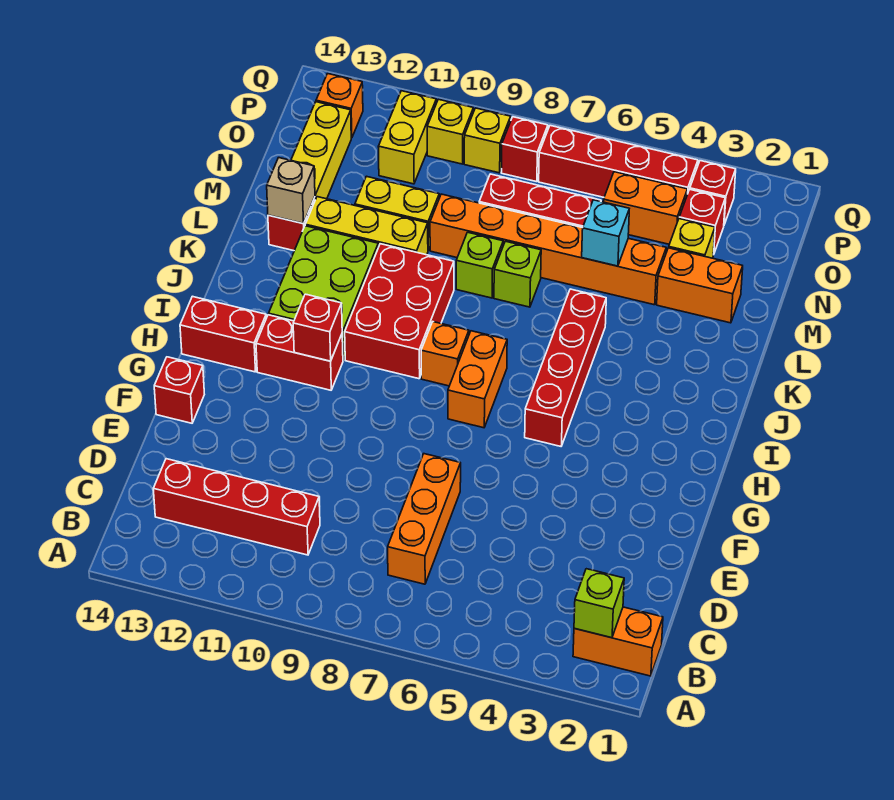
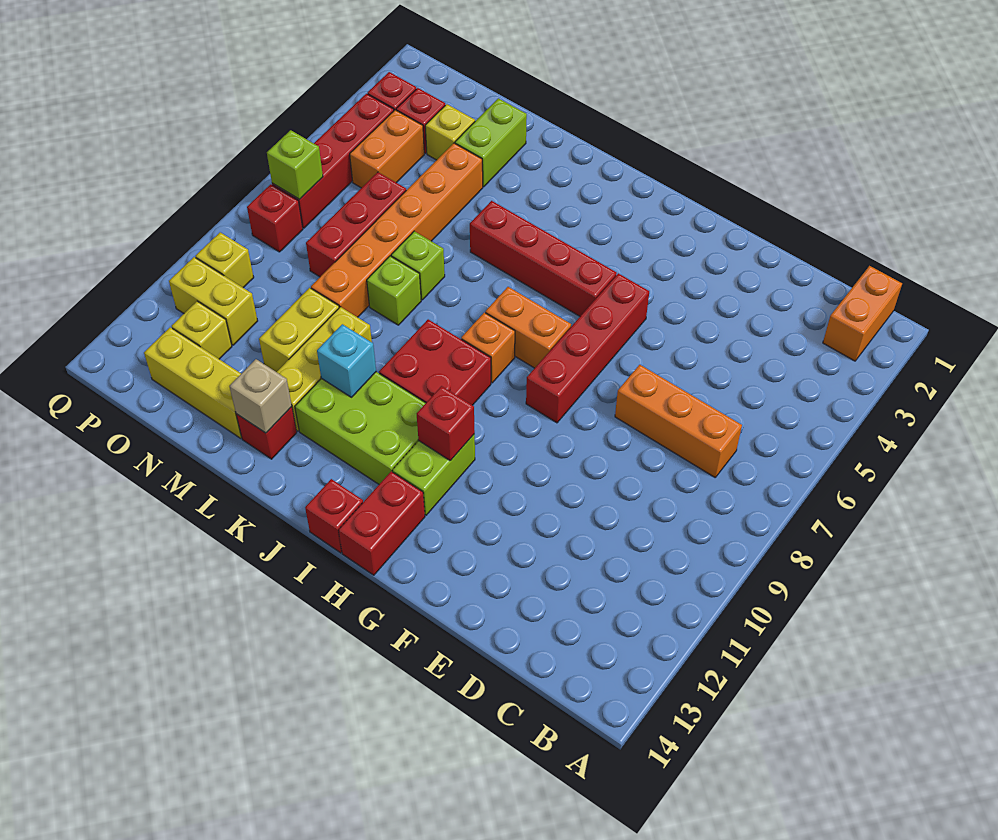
lime brick B2 level 2 -> lime brick P7 level 2
red brick C10:C13 level 1 -> red brick G5:G8 level 1
red brick F14 level 1 -> red brick I14 level 1
red brick H11:H12 level 1 -> lime brick H11:H12 level 1
red brick I9:K10 level 1 -> red brick I9:J10 level 1
orange brick M2:M3 level 1 -> lime brick M2:M3 level 1
cyan brick M5 level 2 -> cyan brick K11 level 2
yellow brick P9 level 1 -> yellow brick O12 level 1
orange brick P13 level 1 -> none

